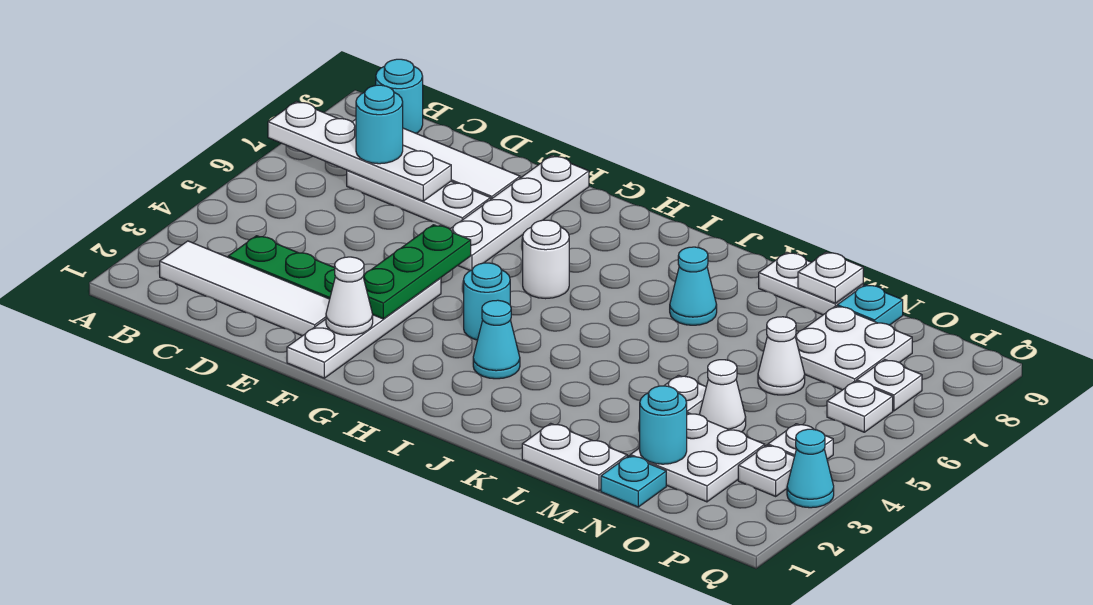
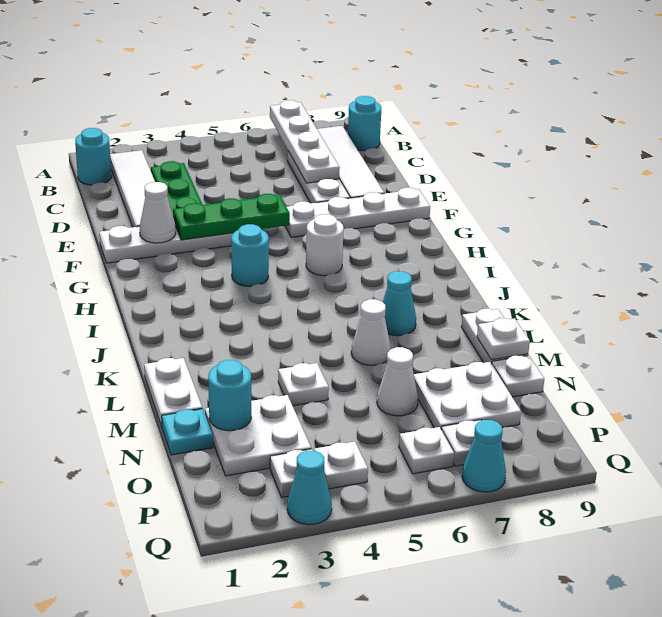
cyan round brick C7 level 3 -> cyan round brick B1 level 1
cyan cone I3 level 1 -> cyan cone Q7 level 1
white cone N4 level 1 -> white cone L6 level 1
cyan plate N9 level 1 -> white plate N9 level 1

